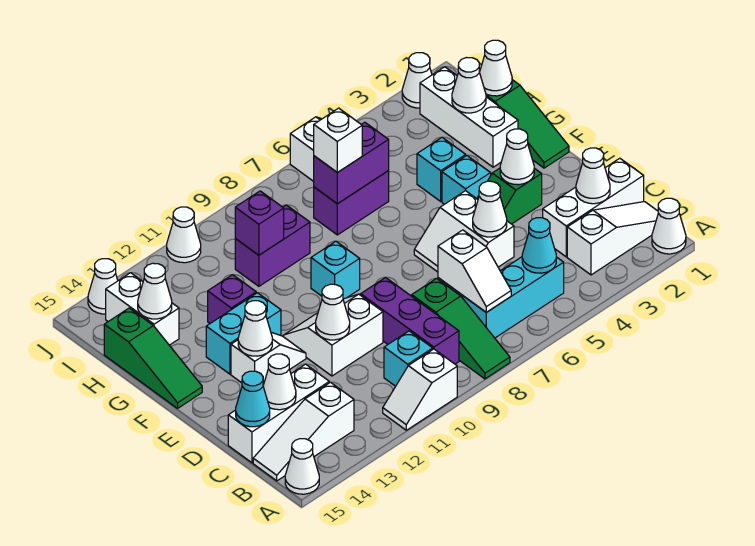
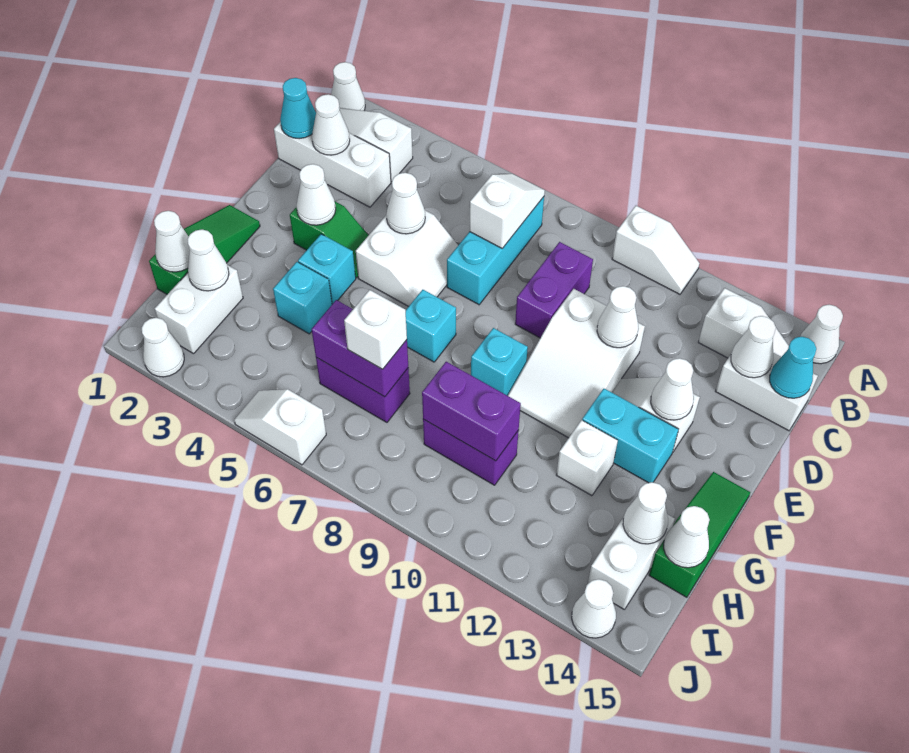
green slope A8:C8 level 1 top C -> none
cyan brick B5:B7 level 1 -> cyan brick B7:D7 level 1
cyan cone B5 level 2 -> cyan cone C1 level 2
purple brick B9:D9 level 1 -> purple brick C9:D9 level 1
cyan brick B10 level 1 -> cyan brick F7 level 1
white slope B13:B15 level 1 top 13 -> white slope B13:B14 level 1 top 13
white brick C13:C15 level 1 -> white brick C14:C15 level 1
white slope D10:E11 level 1 top D -> white slope D10:F11 level 1 top D
white brick G2:I2 level 1 -> white brick H2:I2 level 1
purple brick G12 level 1 -> white brick G12 level 1
purple brick H10 level 2 -> purple brick H9:H10 level 2
white cone J11 level 1 -> white cone H15 level 2

